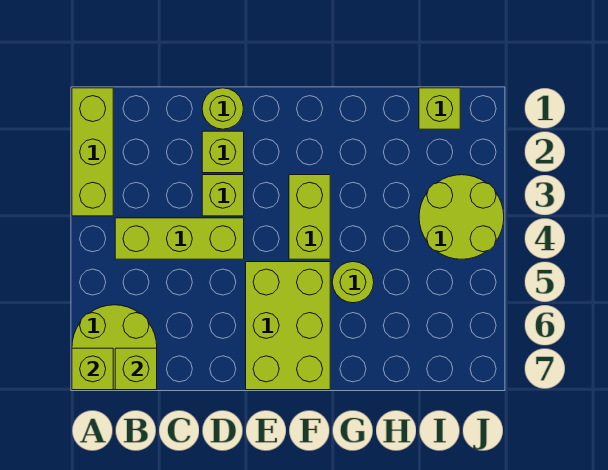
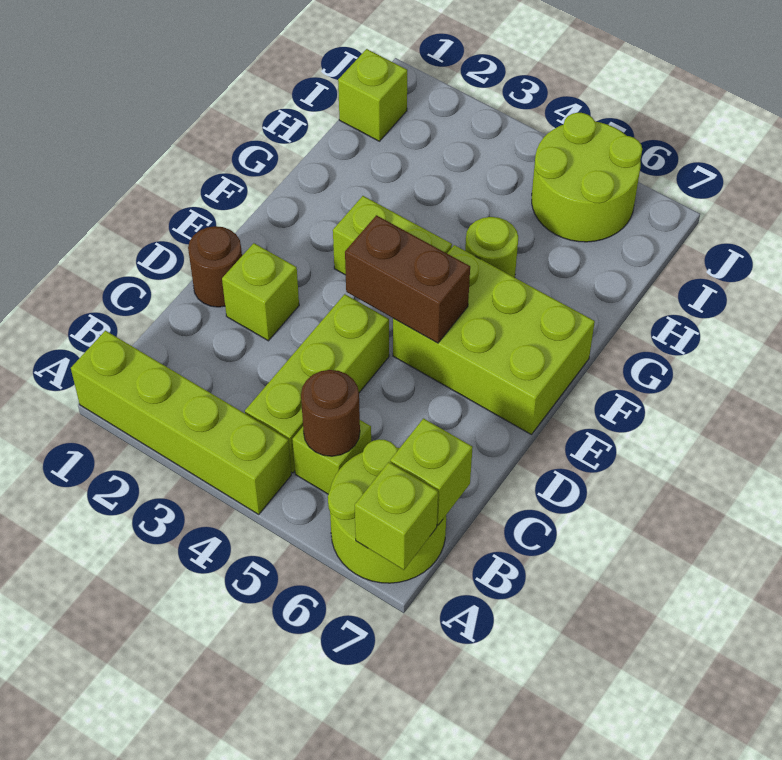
lime brick A1:A3 level 1 -> lime brick A1:A4 level 1
none -> brown round brick B5 level 2
lime round brick D1 level 1 -> brown round brick D1 level 1
lime brick D3 level 1 -> lime brick B5 level 1
none -> brown brick E4:E5 level 2
lime round brick I3:J4 level 1 -> lime round brick I5:J6 level 1

